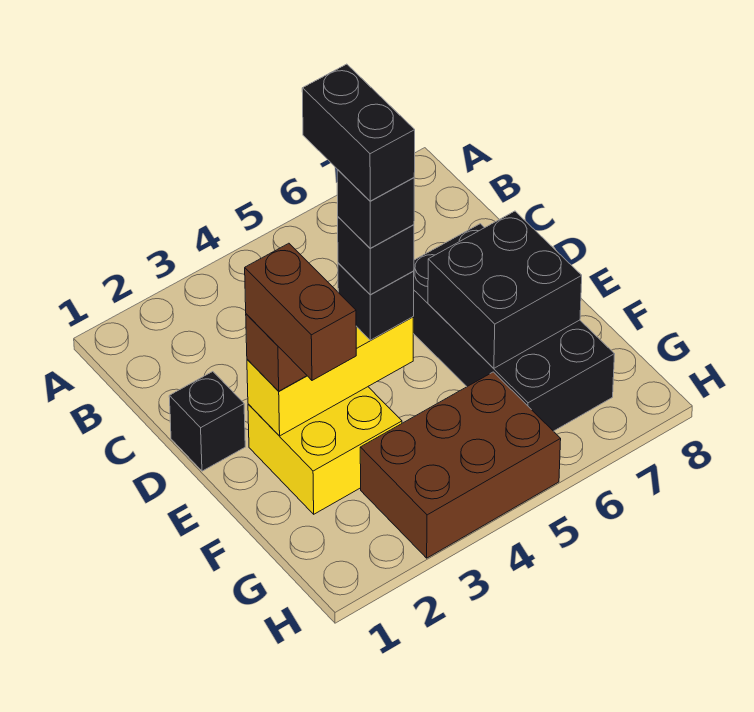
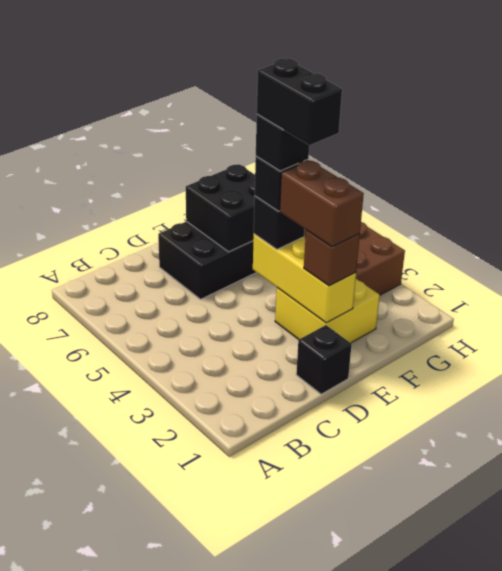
black brick D4:E4 level 6 -> black brick E3:E4 level 6
brown brick E2:F2 level 4 -> brown brick E2:E3 level 4

